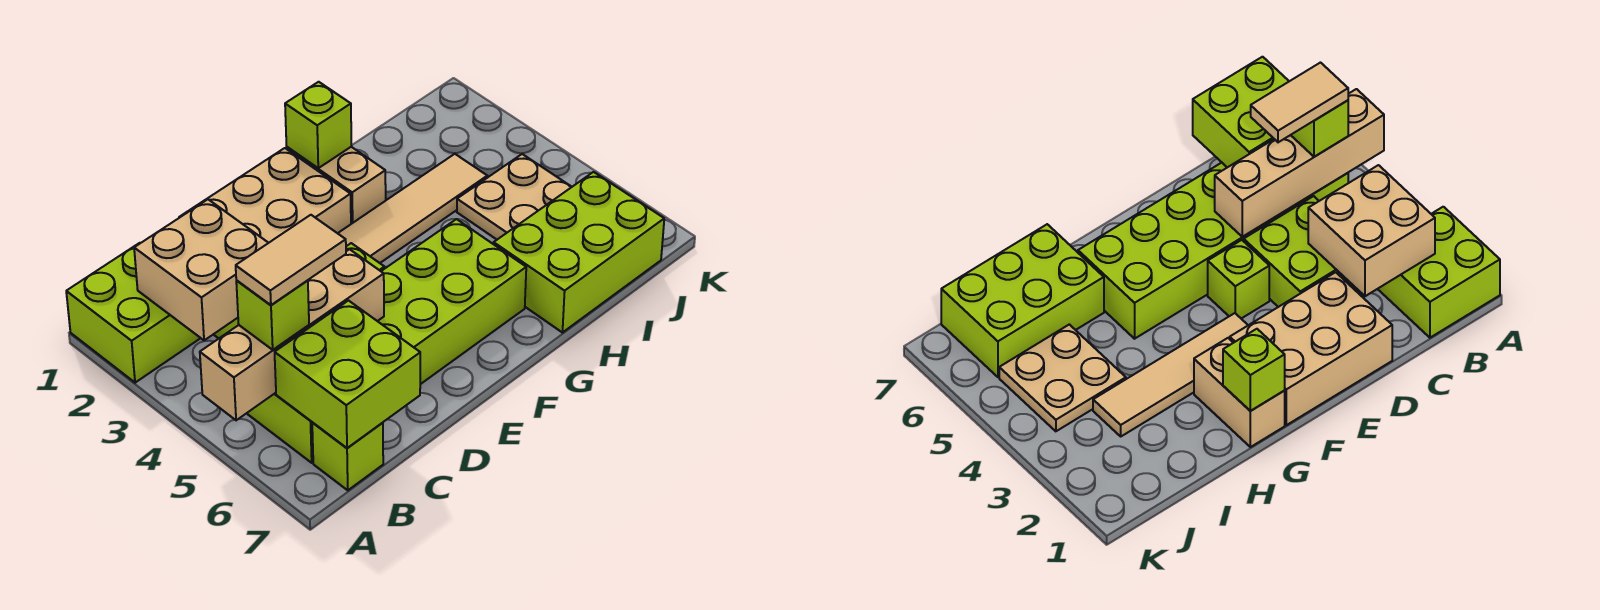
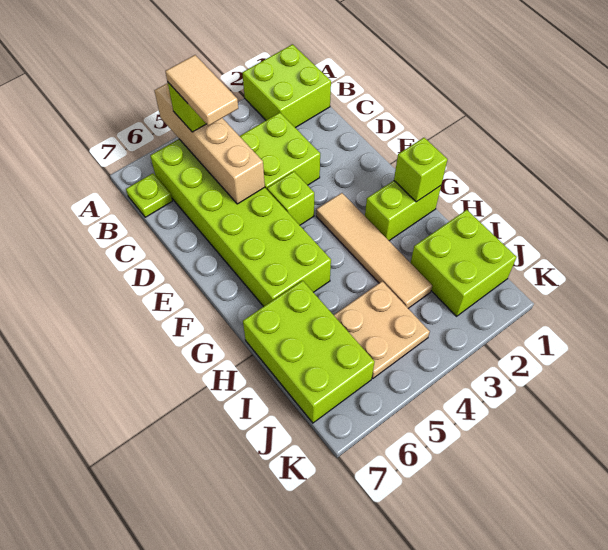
tan brick B2:C3 level 2 -> none
lime brick B6:C7 level 2 -> lime brick I1:J2 level 1
lime brick B7 level 1 -> lime plate B7 level 1
tan brick D1:F2 level 1 -> none
tan brick G1:G2 level 1 -> lime brick G1:G2 level 1

